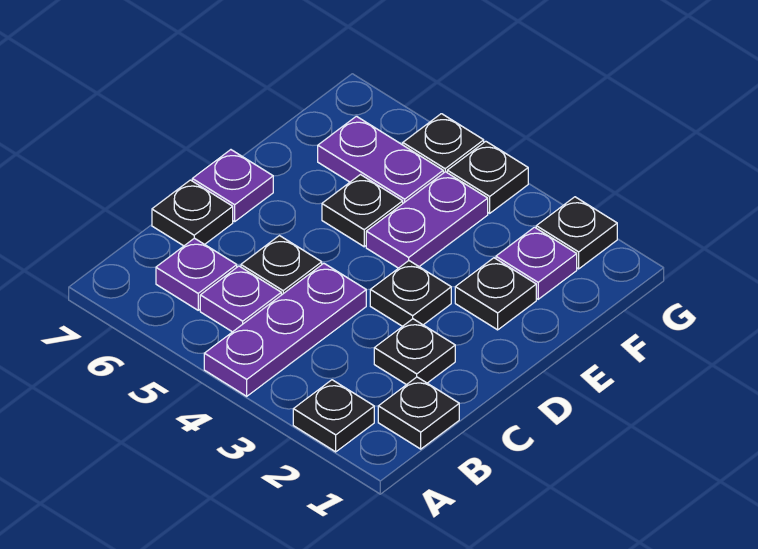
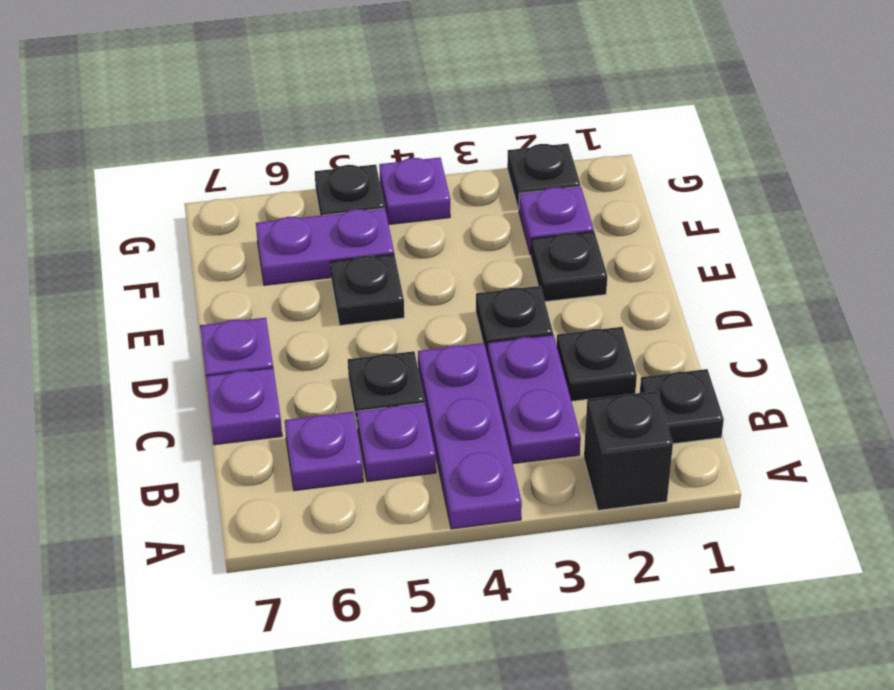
black plate A2 level 1 -> black brick A2 level 1
black plate C7 level 1 -> purple plate C7 level 1
purple plate E4:F4 level 1 -> purple plate B3:C3 level 1
black plate G4 level 1 -> purple plate G4 level 1

